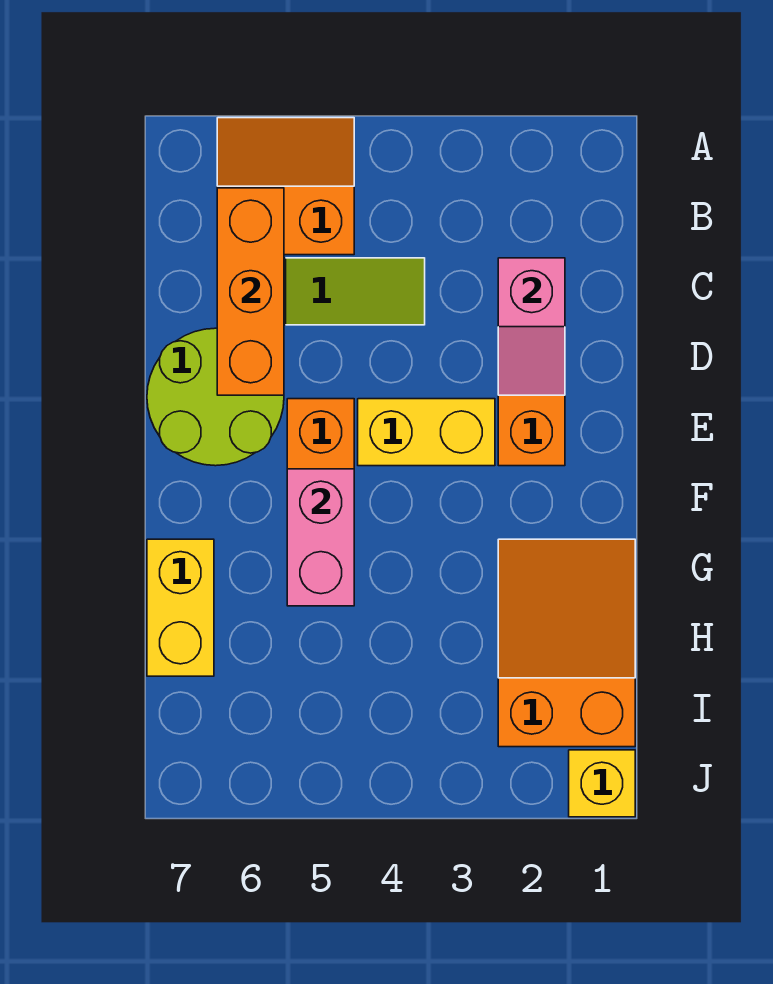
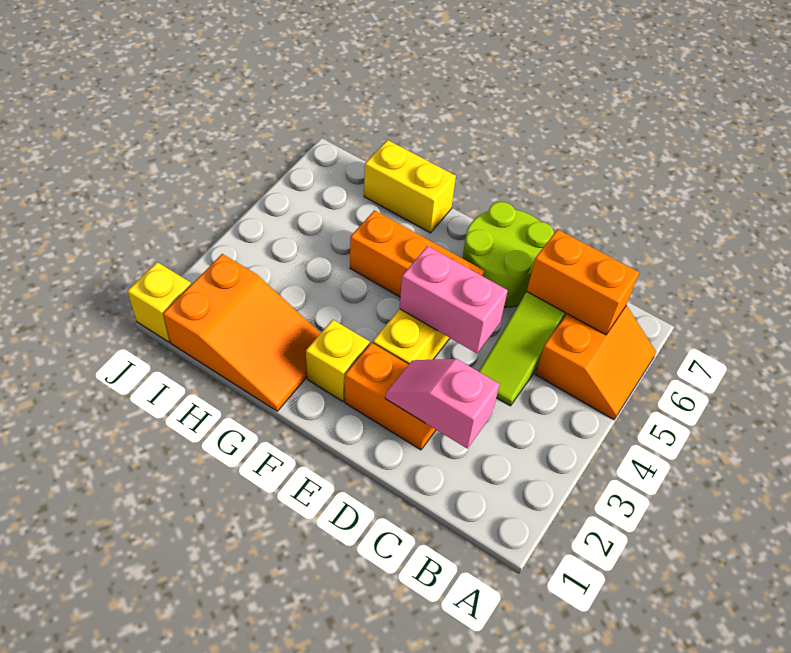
orange brick B6:D6 level 2 -> orange brick B6:C6 level 2
none -> yellow brick F2 level 1
pink brick F5:G5 level 2 -> pink brick D4:E4 level 2

